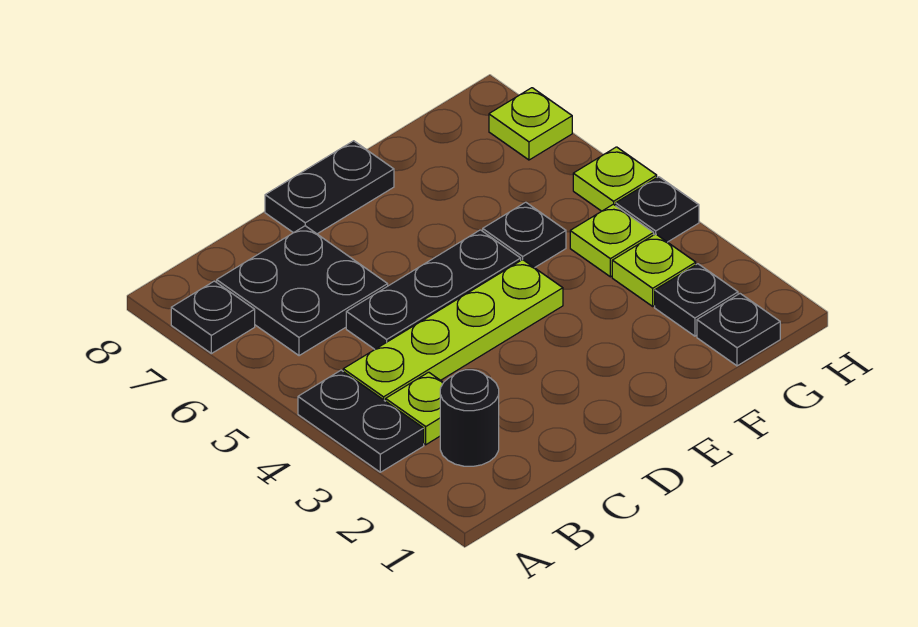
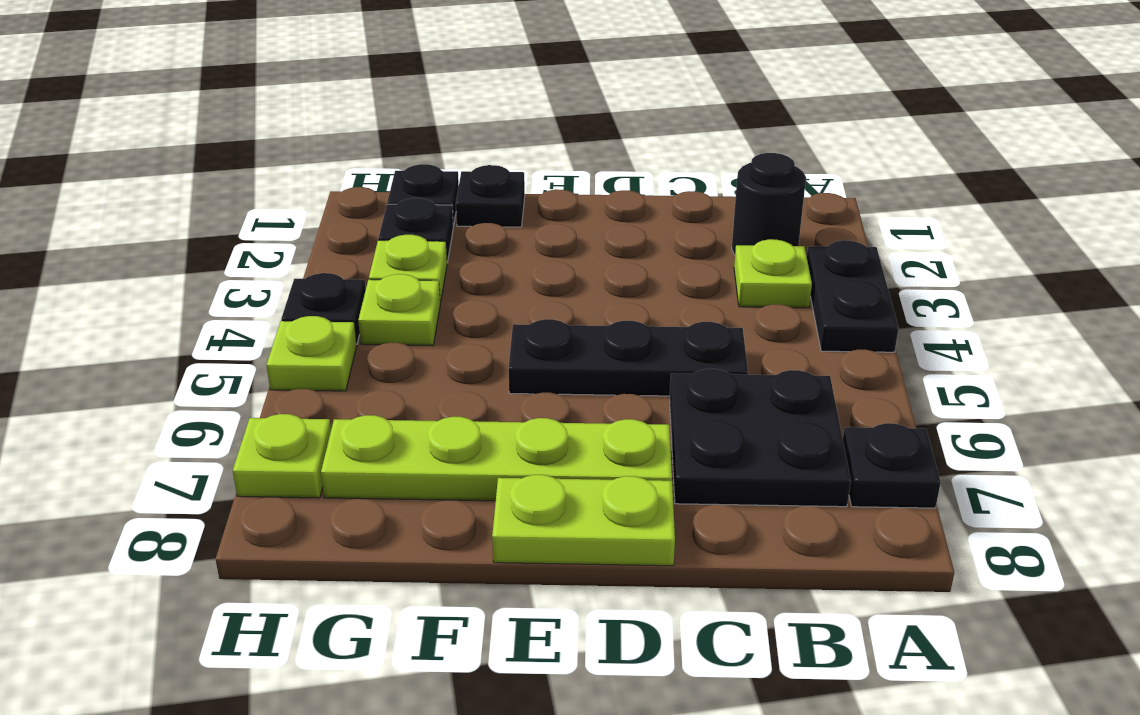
lime plate B4:E4 level 1 -> lime plate D7:G7 level 1
black plate D8:E8 level 1 -> lime plate D8:E8 level 1
black plate F5 level 1 -> black plate F1 level 1

